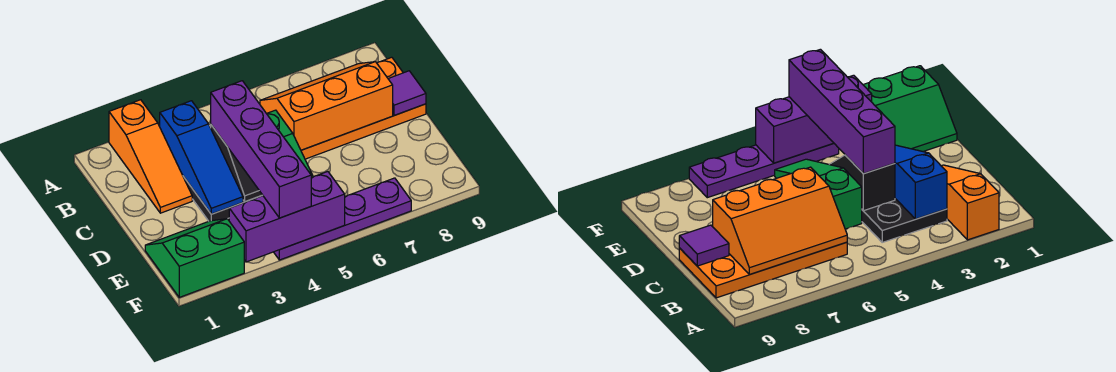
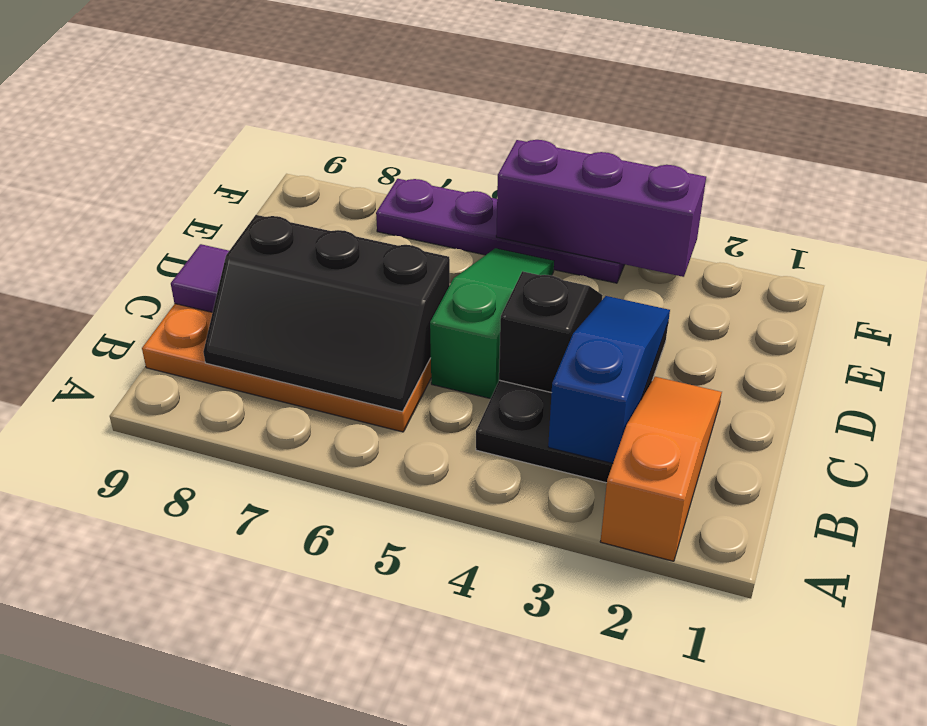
orange slope B6:C8 level 2 top C -> black slope B6:C8 level 2 top C
purple brick C4:F4 level 3 -> none
green slope E1:F2 level 1 top F -> none

